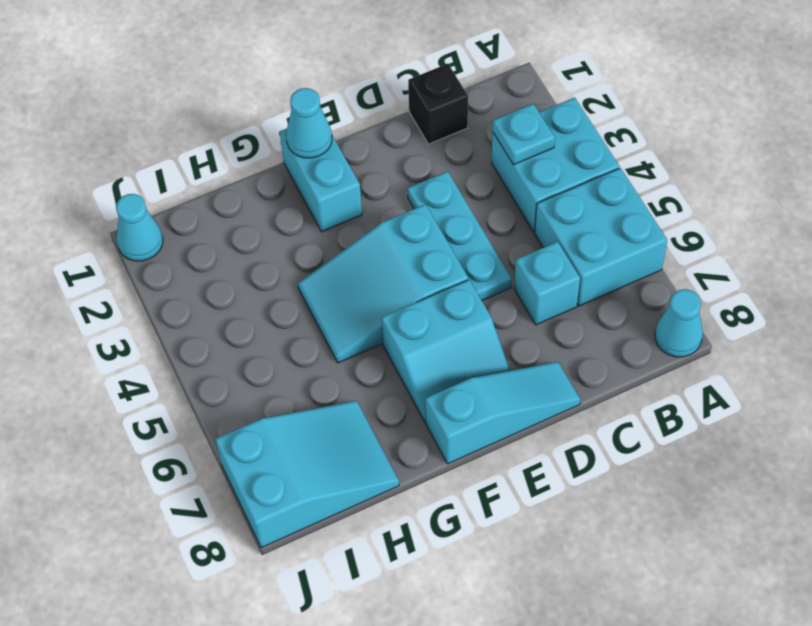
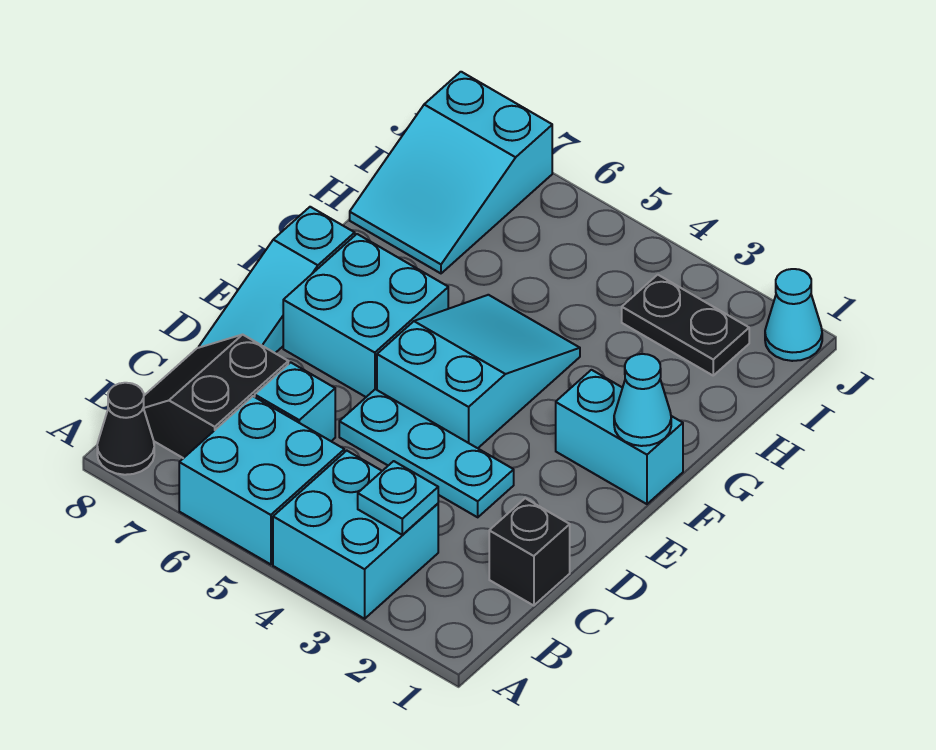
cyan cone A8 level 1 -> black cone A8 level 1
none -> black slope B7:C8 level 1 top 7
cyan slope E6:F7 level 1 top 6 -> cyan brick E6:F7 level 1
none -> black plate I2:I3 level 1

